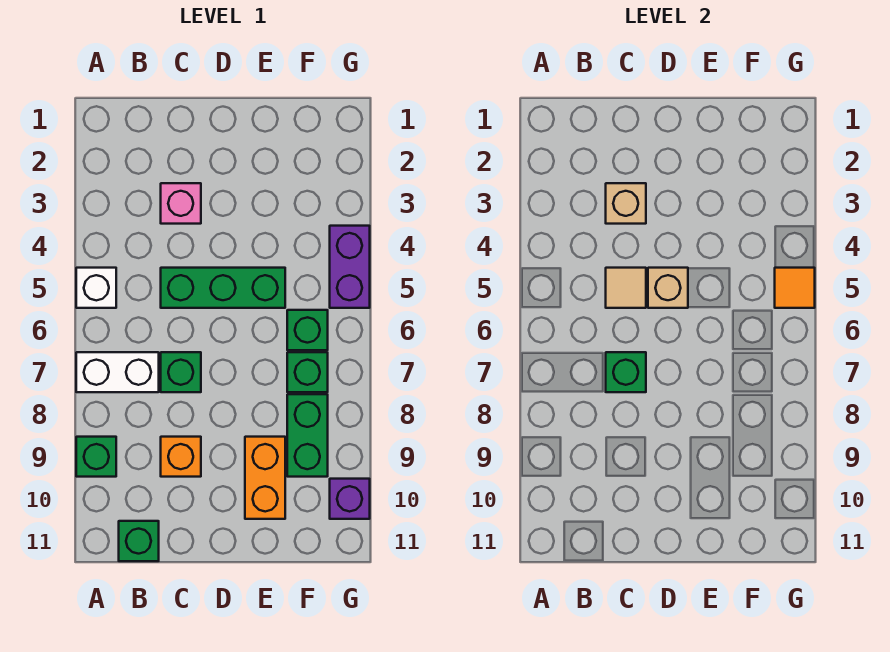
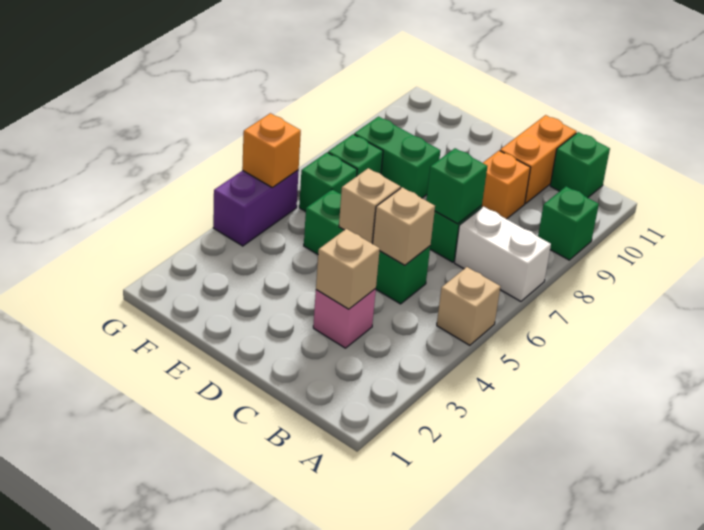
white brick A5 level 1 -> tan brick A5 level 1
tan tile C5 level 2 -> tan brick C5 level 2
orange brick E9:E10 level 1 -> orange brick C10:C11 level 1
green brick F8:F9 level 1 -> green brick E8:F8 level 1
orange tile G5 level 2 -> orange brick G5 level 2
purple brick G10 level 1 -> none

